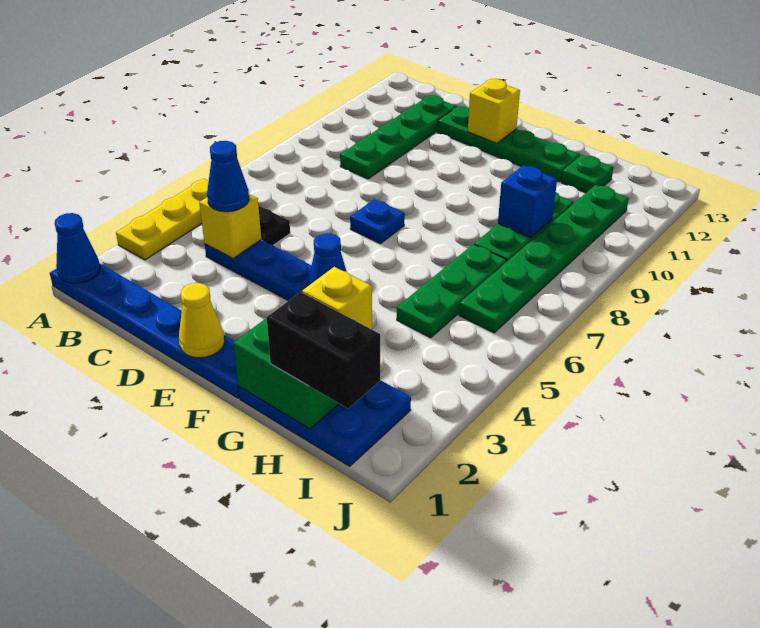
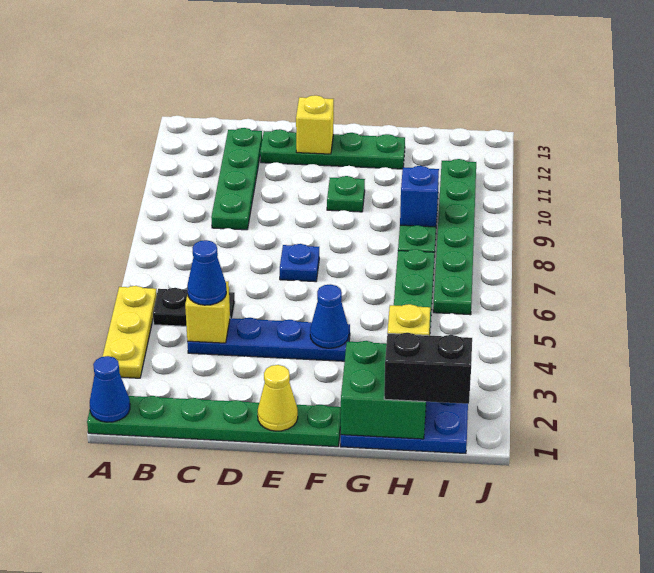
blue plate A1:F1 level 1 -> green plate A1:F1 level 1
green plate H12 level 1 -> green plate F10 level 1

